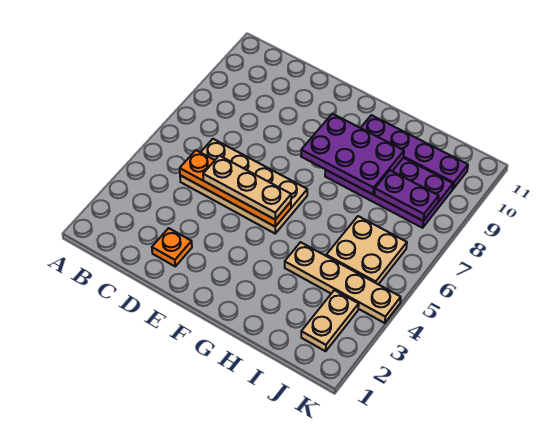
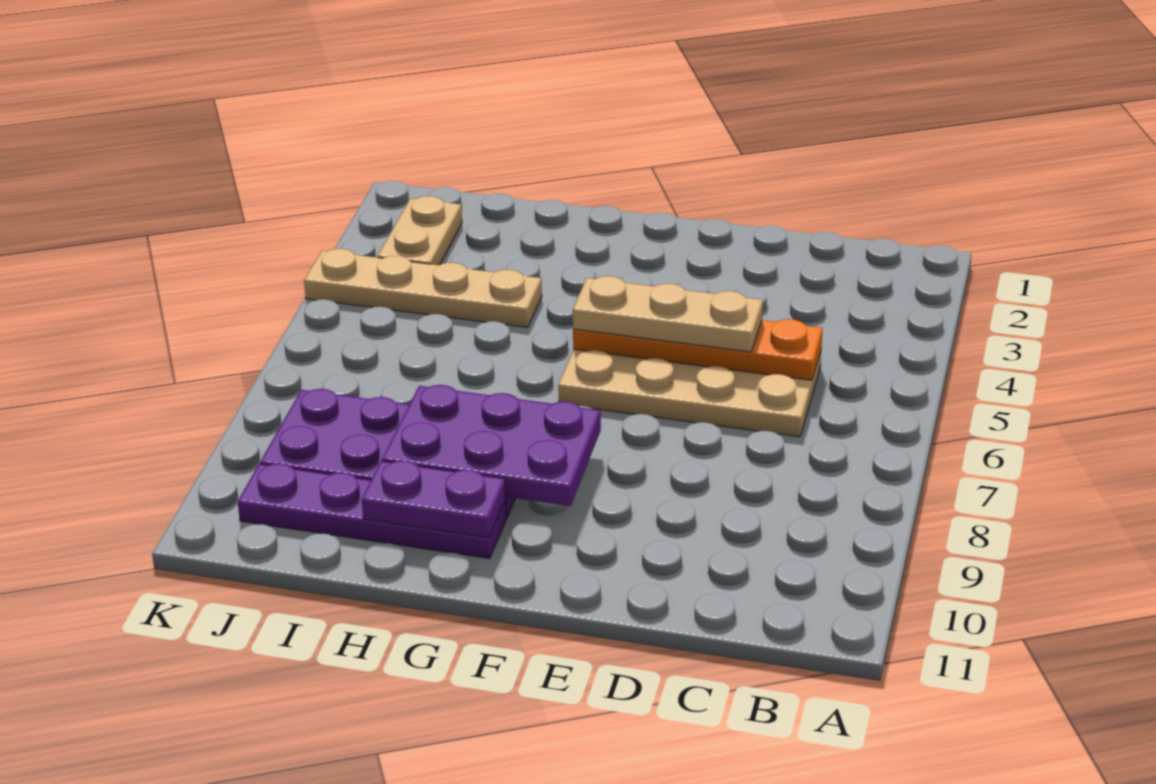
orange plate D2 level 1 -> none
tan plate I5:J6 level 1 -> none
purple plate I8:J8 level 2 -> purple plate G10:H10 level 2

